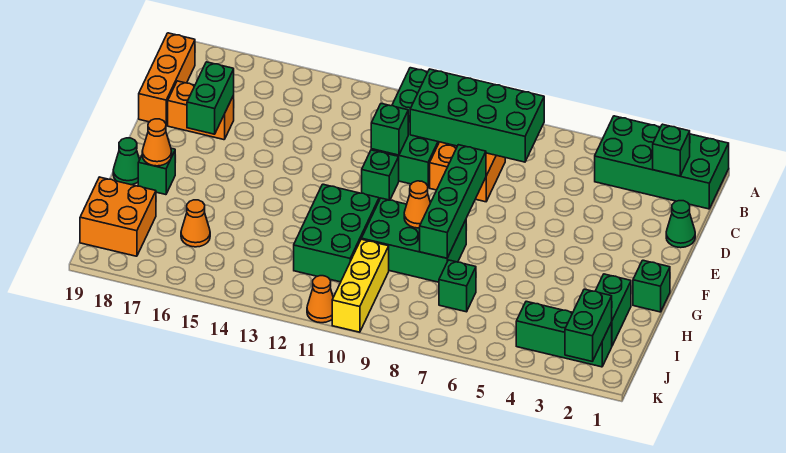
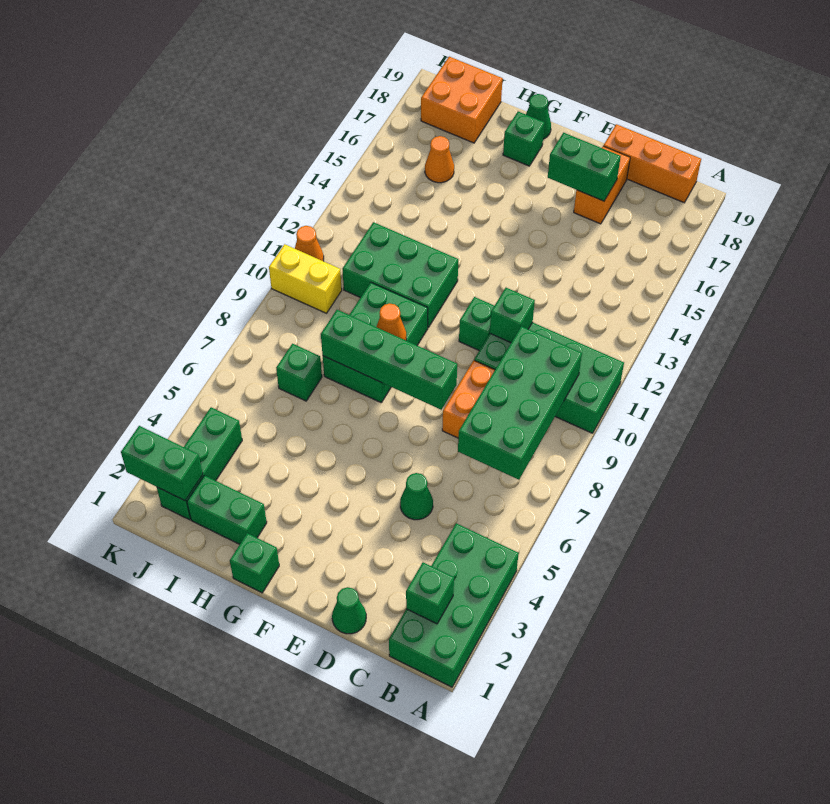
none -> green cone D5 level 1
orange cone G18 level 2 -> none
yellow brick I10:K10 level 1 -> yellow brick J10:K10 level 1

